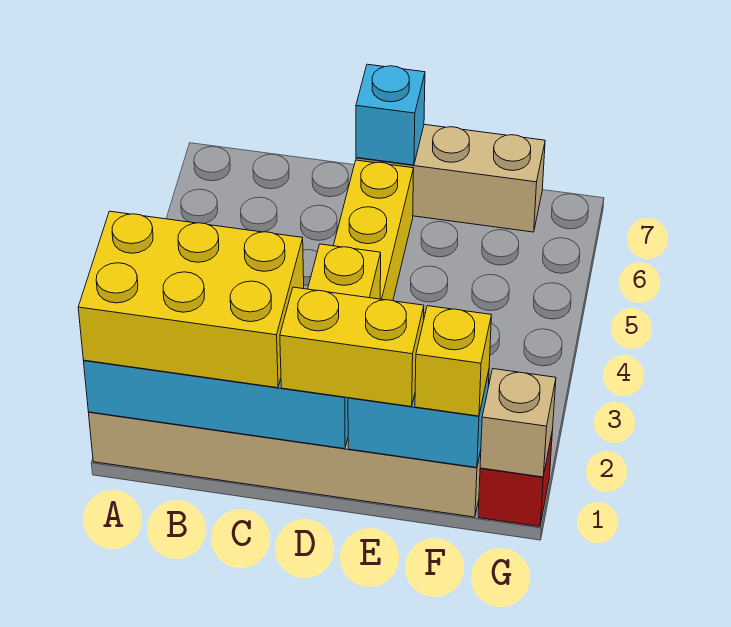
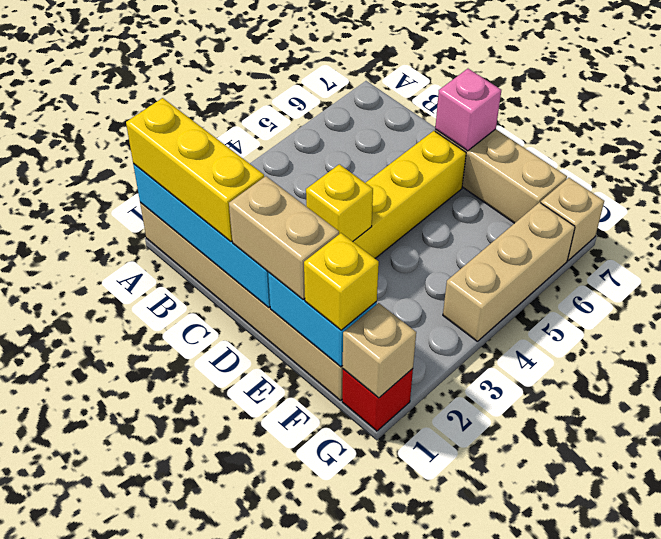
yellow brick A1:C2 level 3 -> yellow brick A1:C1 level 3
yellow brick D1:E1 level 3 -> tan brick D1:E1 level 3
cyan brick D7 level 2 -> pink brick D7 level 2
none -> tan brick G4:G6 level 1
none -> tan brick G7 level 1

